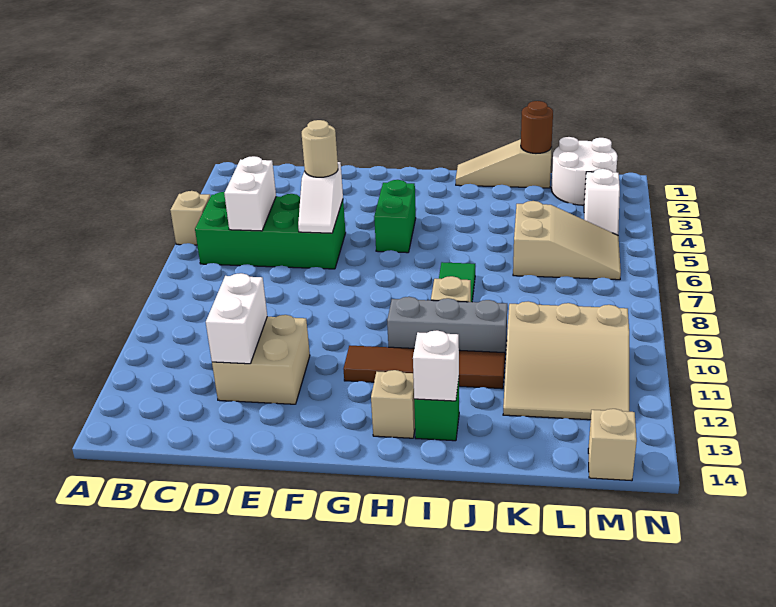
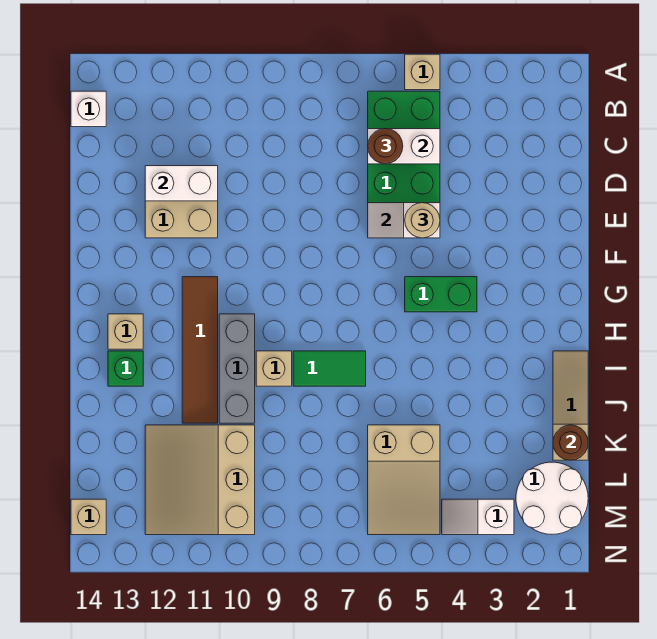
none -> brown round brick C6 level 3
white brick I13 level 2 -> white brick B14 level 1

